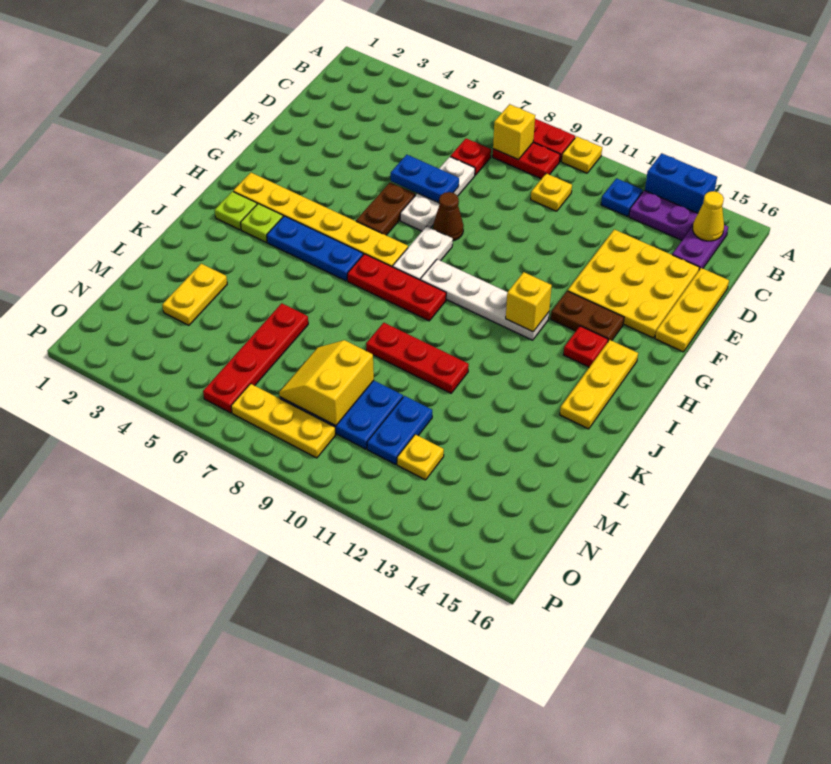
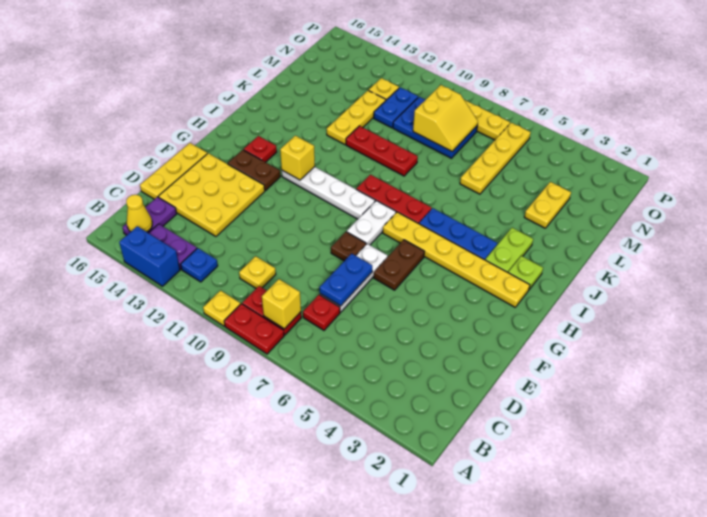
blue plate E6:E7 level 2 -> blue plate D7:E7 level 2
brown cone F8 level 1 -> brown plate F8 level 1
yellow plate H15:J15 level 1 -> yellow plate K12:M12 level 1
lime plate I3 level 1 -> lime plate I3:J3 level 1
red plate L6:O6 level 1 -> yellow plate L6:O6 level 1

